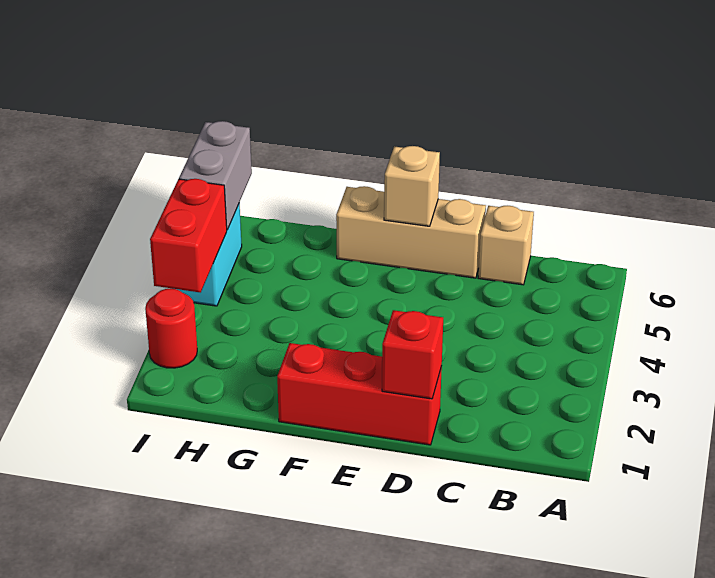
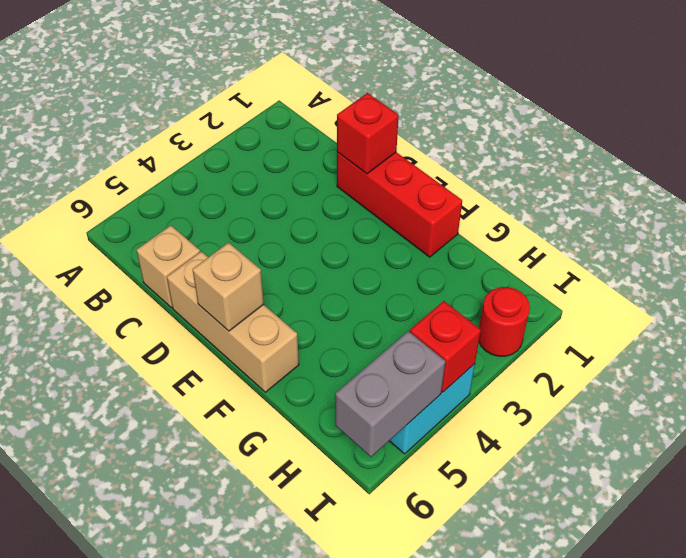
red brick I3:I4 level 2 -> red brick I4 level 2

